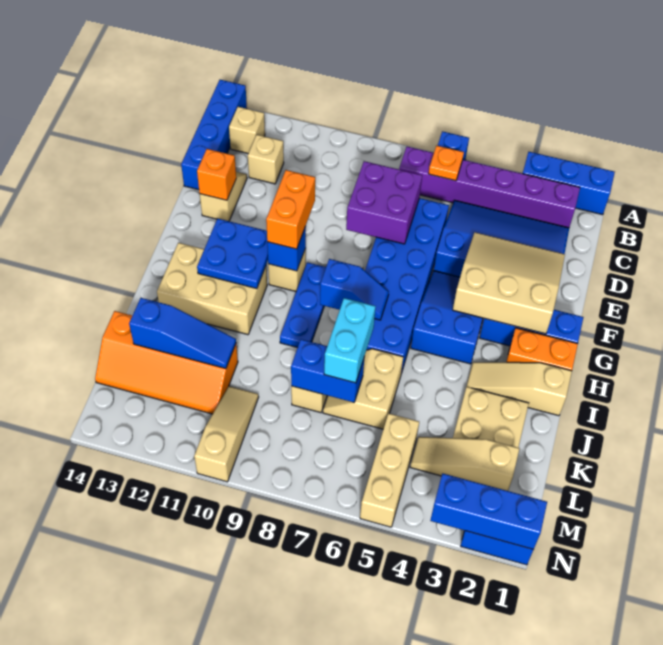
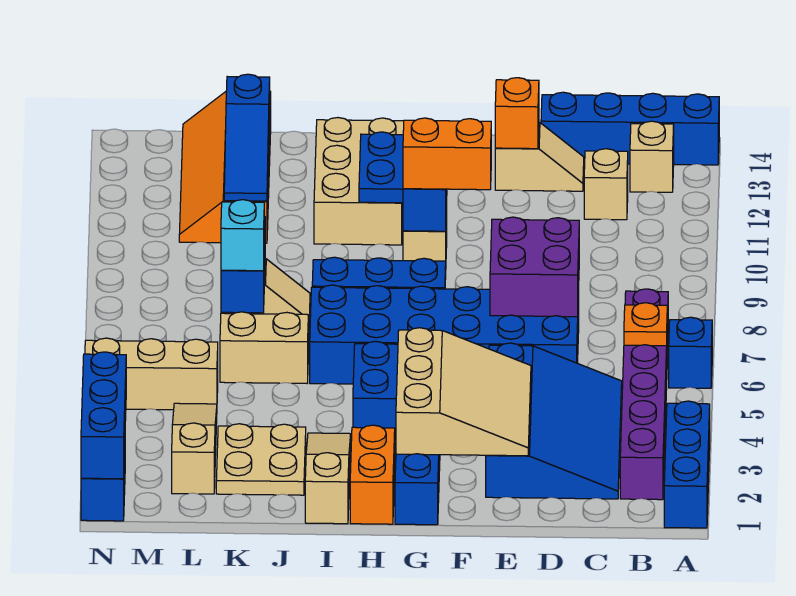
blue slope H7:H8 level 2 top 8 -> none
cyan brick J7:K7 level 3 -> cyan brick K7 level 3
tan slope L10:N10 level 1 top N -> none

